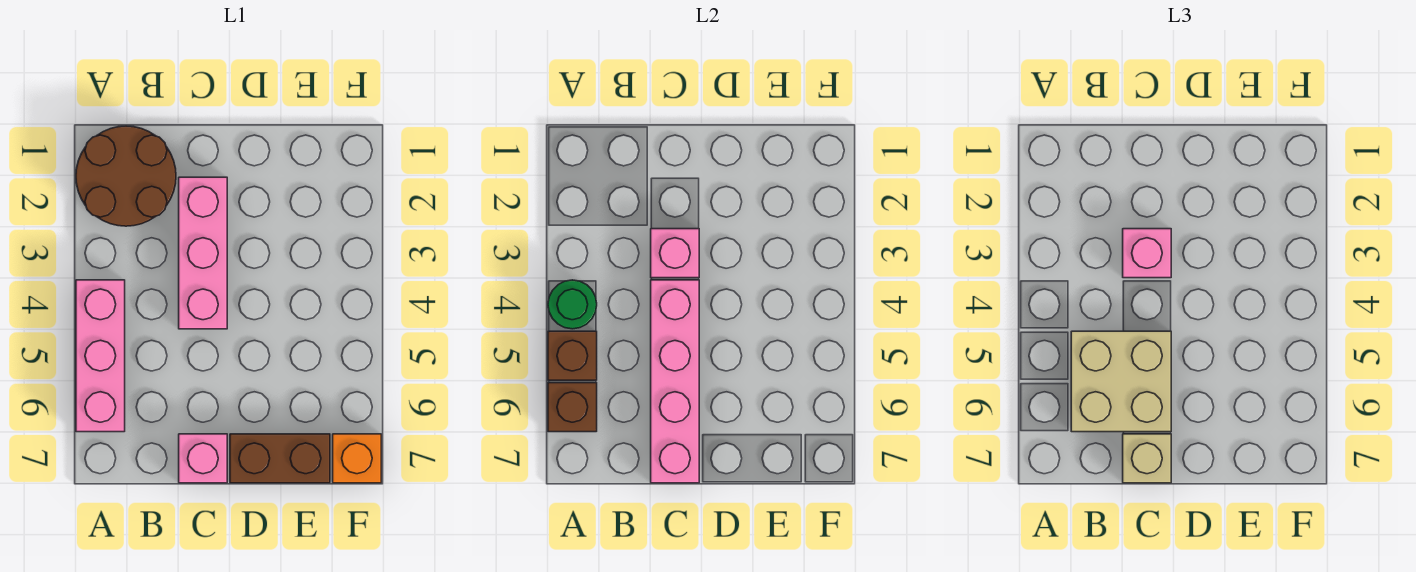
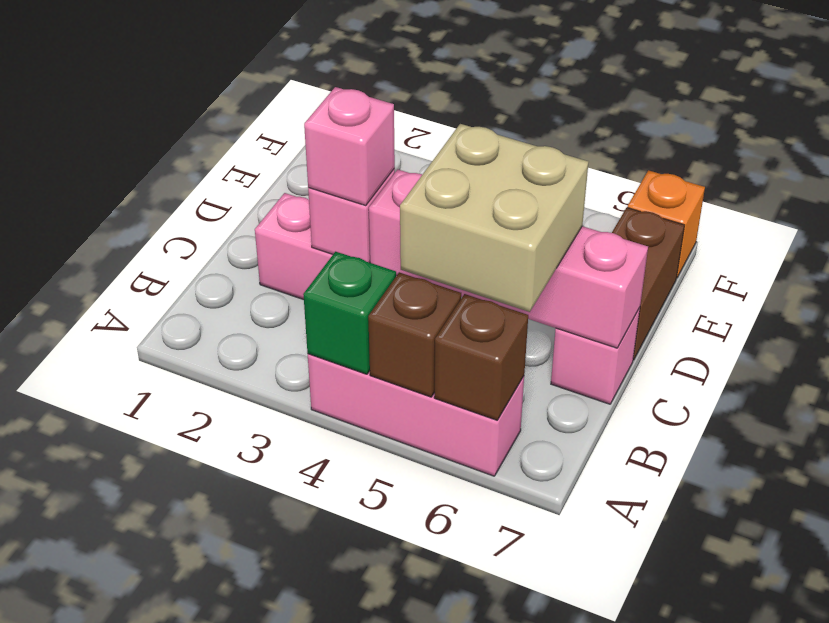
brown round brick A1:B2 level 1 -> none
green round brick A4 level 2 -> green brick A4 level 2
tan brick C7 level 3 -> none

